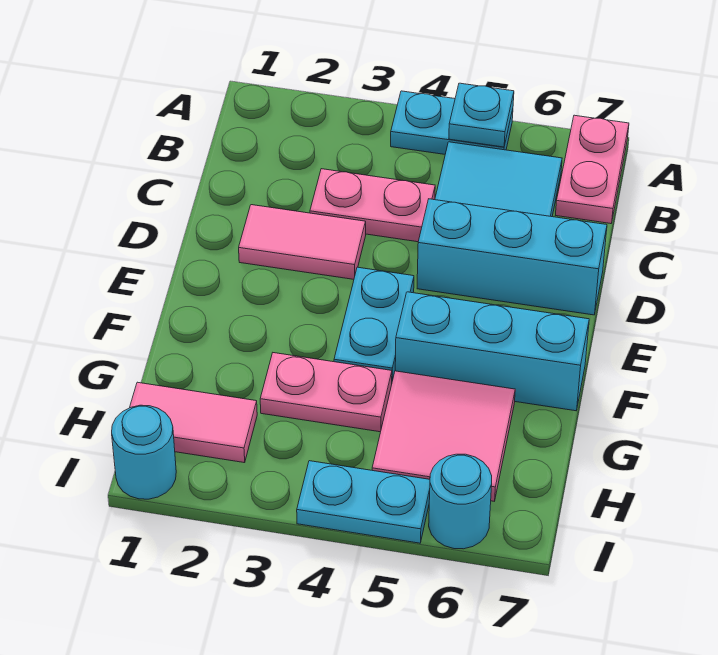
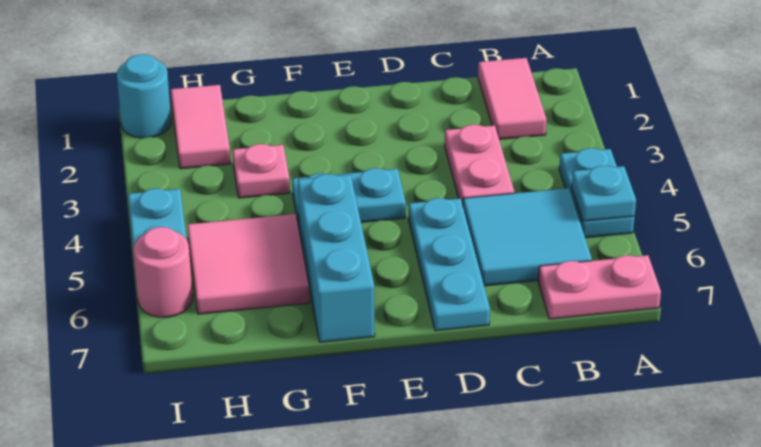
pink tile D2:D3 level 1 -> pink tile B1:B2 level 1
cyan brick D5:D7 level 1 -> cyan plate D5:D7 level 1
pink plate G3:G4 level 1 -> pink plate G3 level 1
cyan round brick I6 level 1 -> pink round brick I6 level 1

